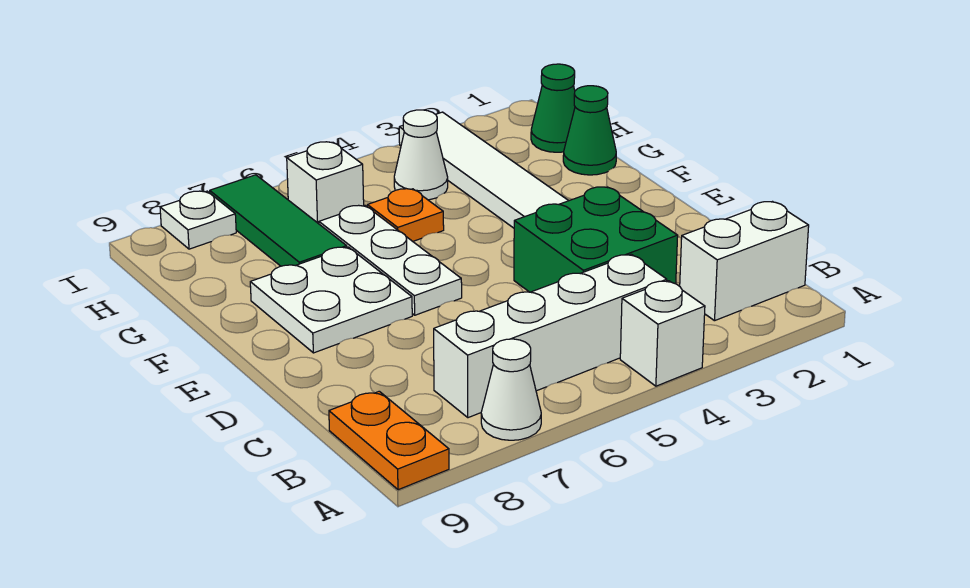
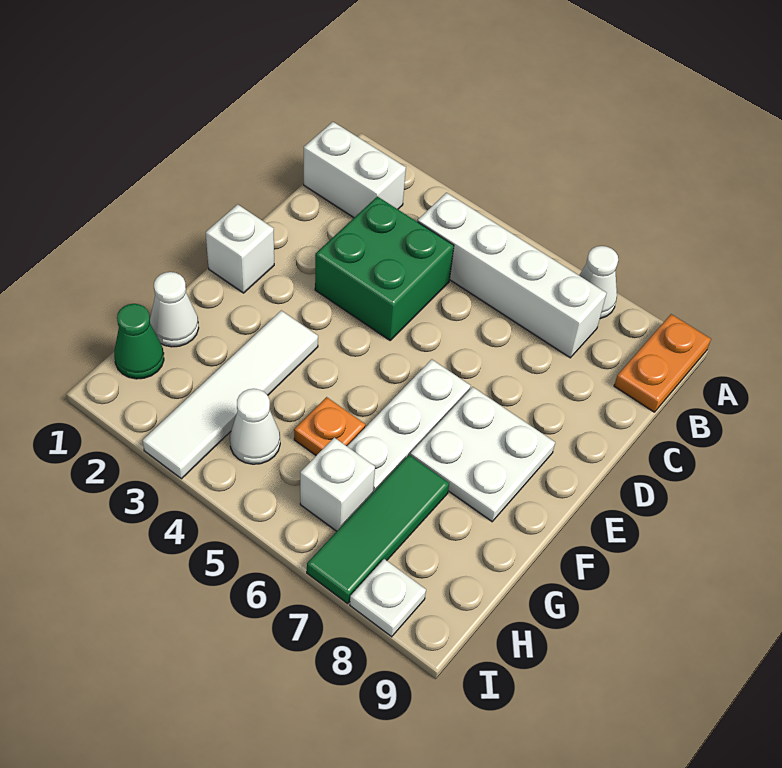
white brick A4 level 1 -> white brick E1 level 1
green cone G1 level 1 -> white cone G1 level 1

